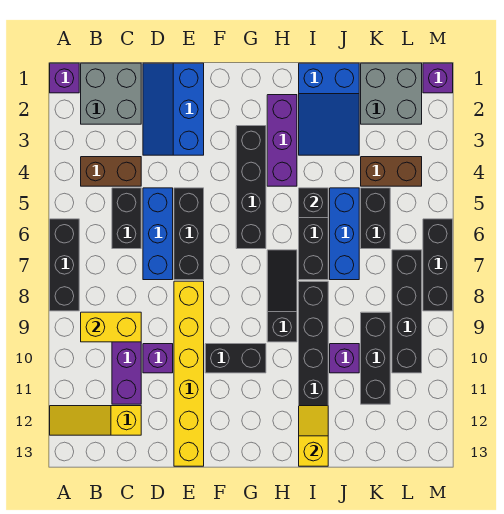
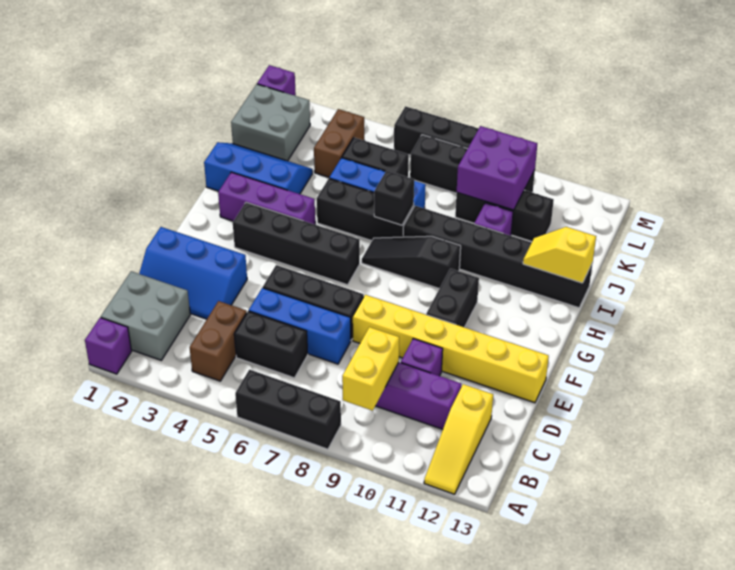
blue slope I1:J3 level 1 top 1 -> blue slope I1:J3 level 1 top I
black brick I5 level 2 -> black brick I7 level 2
none -> purple brick K9:L10 level 2

